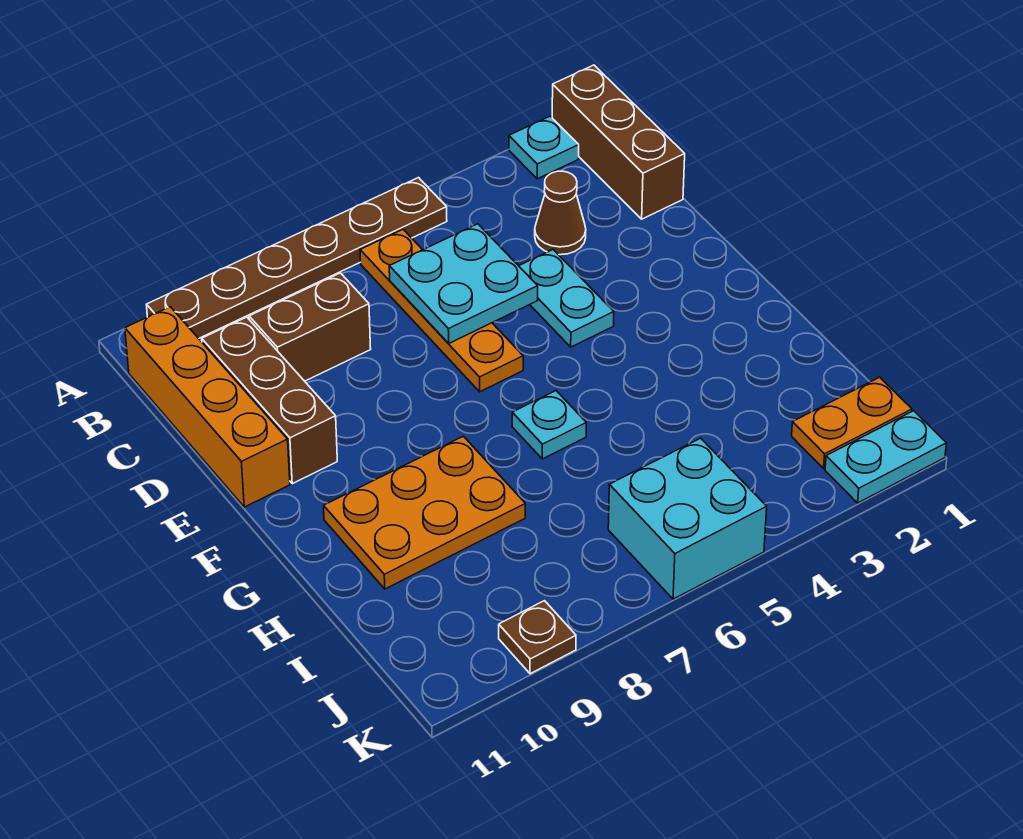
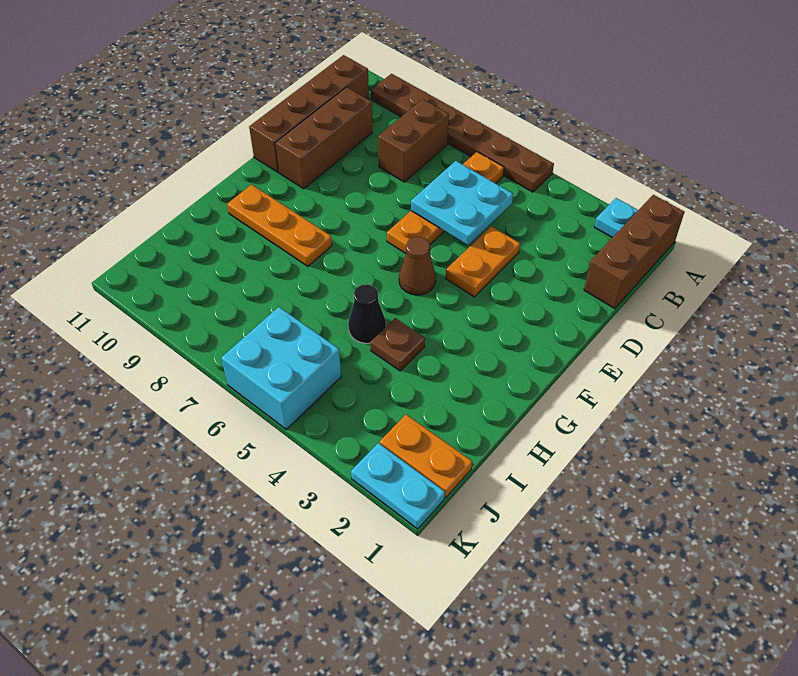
orange brick B11:E11 level 1 -> brown brick B11:E11 level 1
brown cone C3 level 1 -> brown cone F5 level 1
brown brick C8:C9 level 1 -> brown brick B8:C8 level 1
cyan plate D4:E4 level 1 -> orange plate D4:E4 level 1
cyan plate G6 level 1 -> none
orange plate G8:H10 level 1 -> orange plate G8:G10 level 1
none -> black cone H5 level 1
brown plate K9 level 1 -> brown plate H4 level 1

